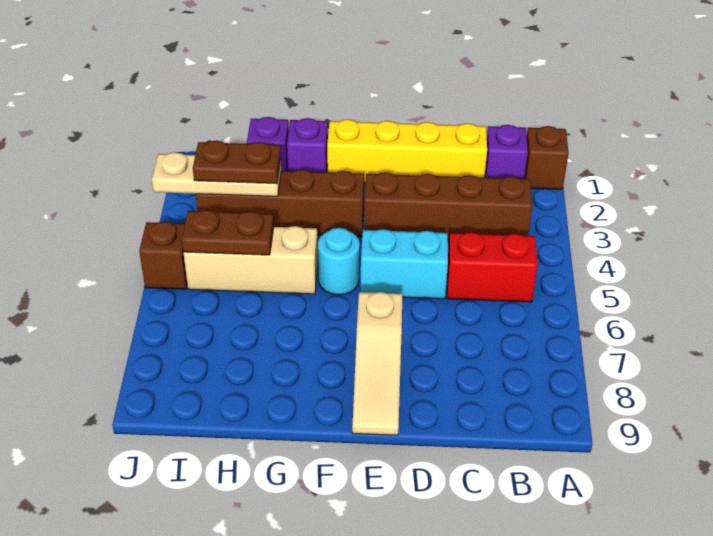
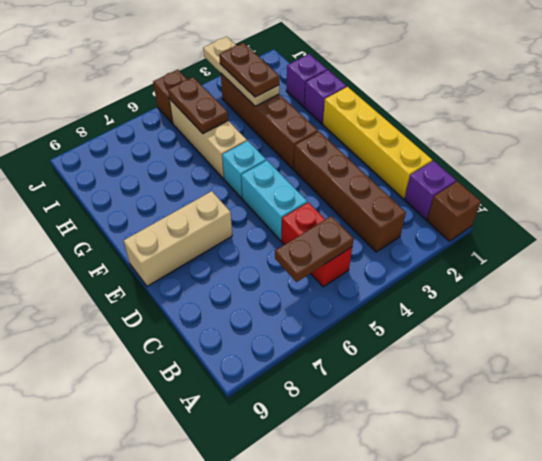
none -> brown plate B5:B6 level 2
tan slope E7:E9 level 1 top 7 -> tan brick E7:E9 level 1
cyan round brick F5 level 1 -> cyan brick F5 level 1

